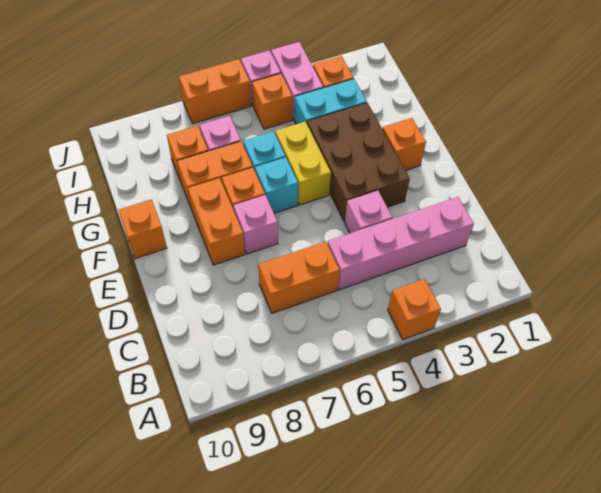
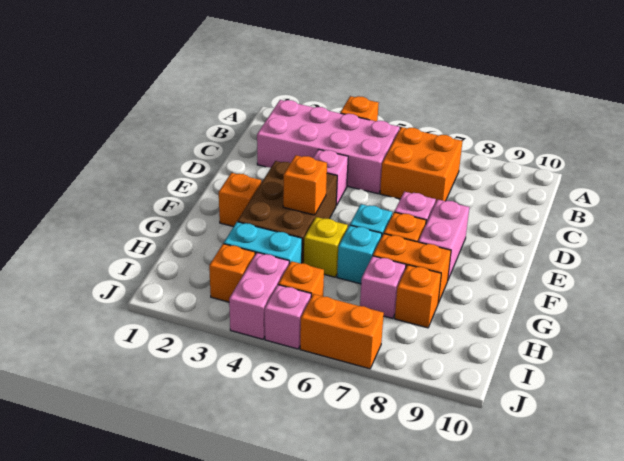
pink brick C2:C5 level 1 -> pink brick B2:C5 level 1
orange brick C6:C7 level 1 -> orange brick B6:C7 level 1
orange brick E8:F8 level 1 -> pink brick E8:F8 level 1
yellow brick F5:G5 level 1 -> yellow brick G5 level 1
orange brick F10 level 1 -> orange brick F4 level 2

